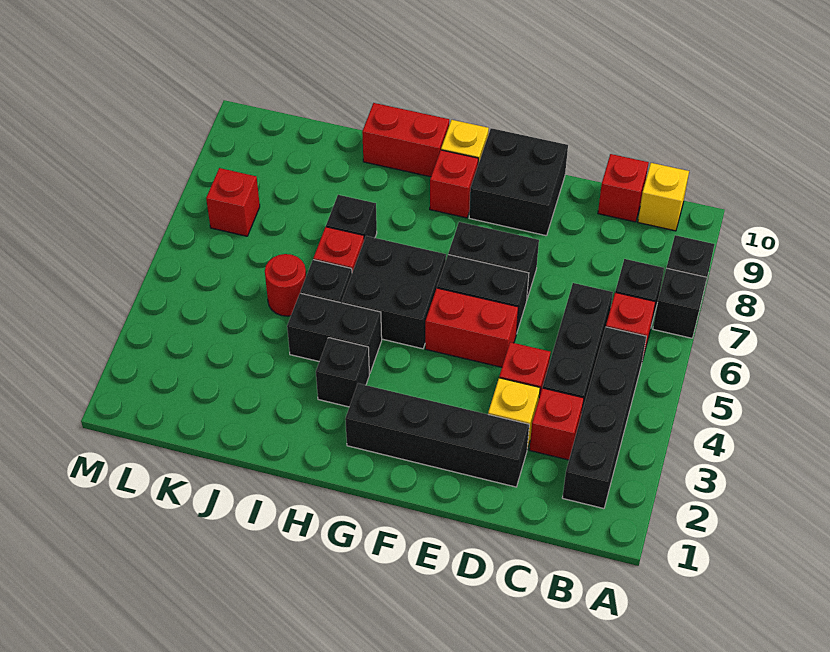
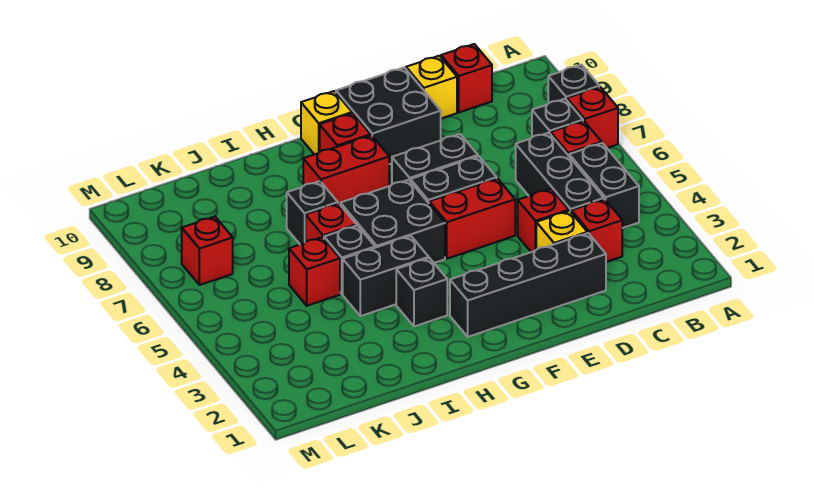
black brick A7 level 1 -> red brick A7 level 1
black brick B2:B5 level 1 -> black brick B4:B5 level 1
yellow brick B10 level 1 -> yellow brick D10 level 1
red brick H10:I10 level 1 -> red brick G8:H8 level 1
red round brick J5 level 1 -> red brick J5 level 1

